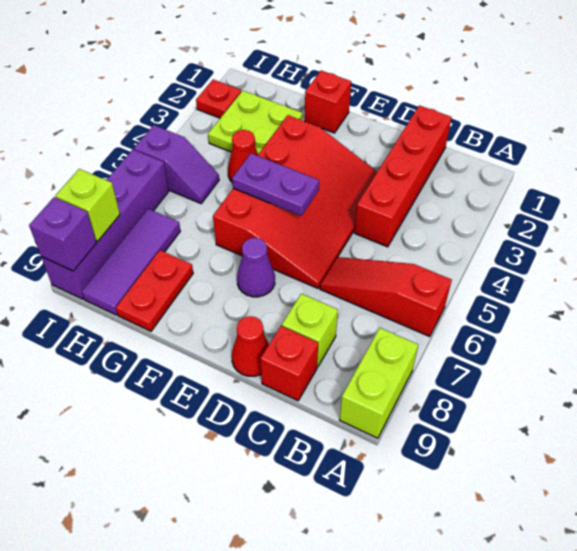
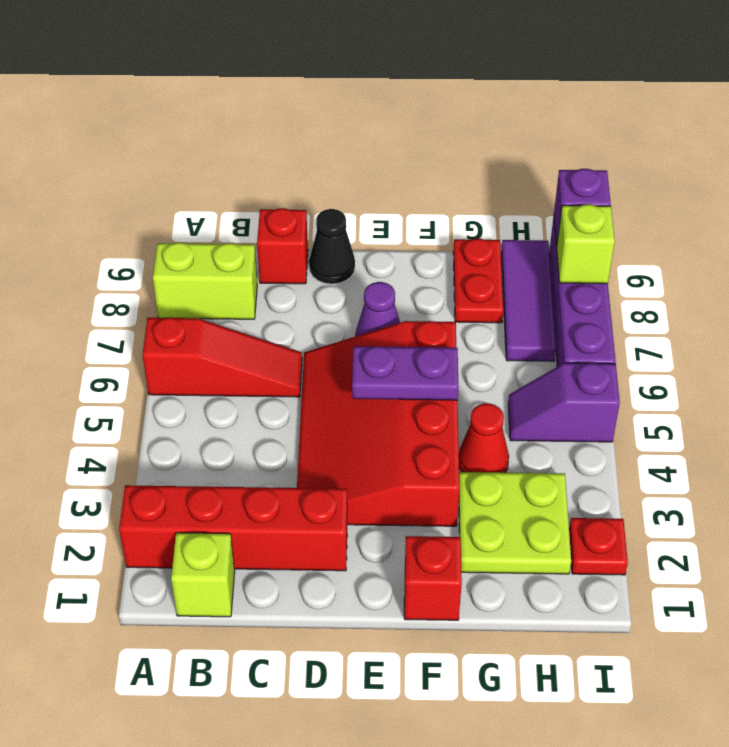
lime brick A8:A9 level 1 -> lime brick A8:B8 level 1
red brick C1:C4 level 1 -> red brick A2:D2 level 1
lime brick C8 level 1 -> lime brick B1 level 1
red cone D9 level 1 -> black cone D9 level 1

